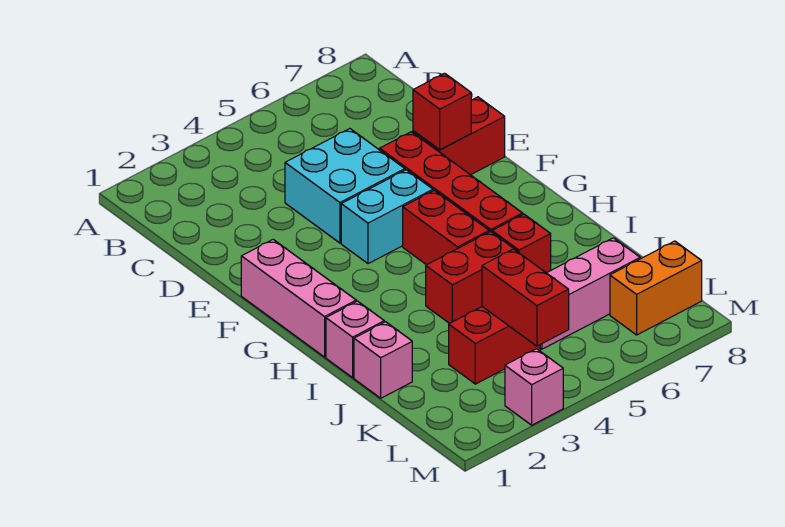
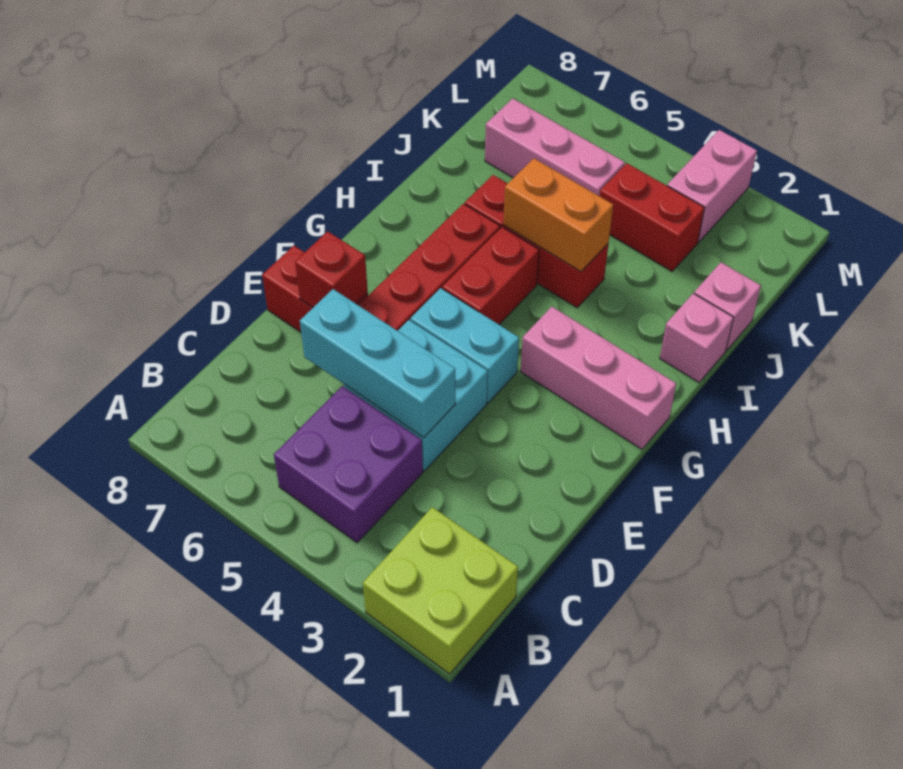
none -> lime brick A1:B2 level 1
none -> purple brick B4:C5 level 1
none -> cyan brick D4:D6 level 2
pink brick F1:H1 level 1 -> pink brick G1:G3 level 1
red brick K4:L4 level 2 -> none
orange brick L7:L8 level 1 -> orange brick I4:I5 level 2
pink brick M3 level 1 -> pink brick L3:M3 level 1

